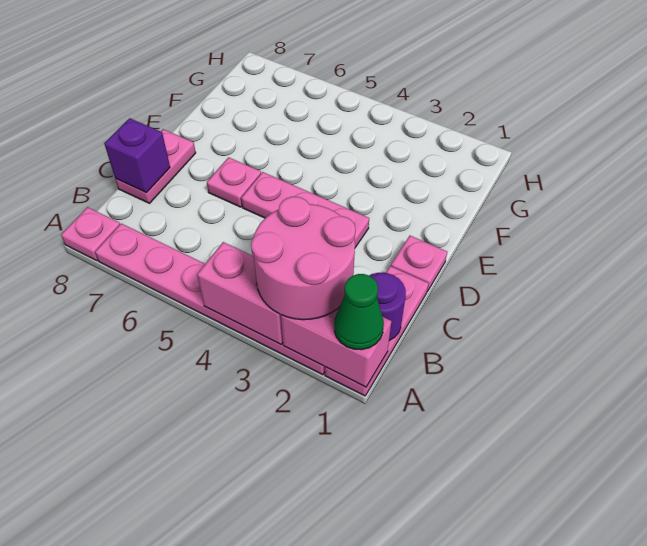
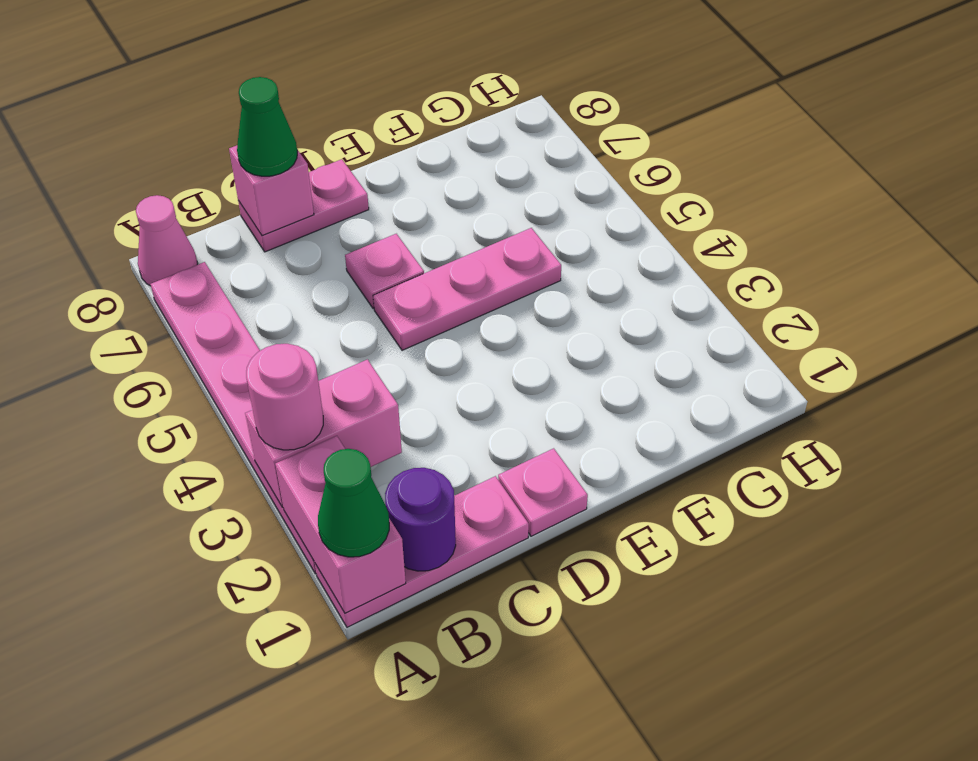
pink round brick A2:B3 level 3 -> pink round brick A3 level 3
pink brick A3:A4 level 2 -> pink brick A3:B3 level 2
pink plate A8 level 1 -> pink cone A8 level 1
purple brick C8 level 2 -> pink brick C8 level 2
none -> green cone C8 level 3
pink plate D3:D5 level 1 -> pink plate D5:F5 level 1

